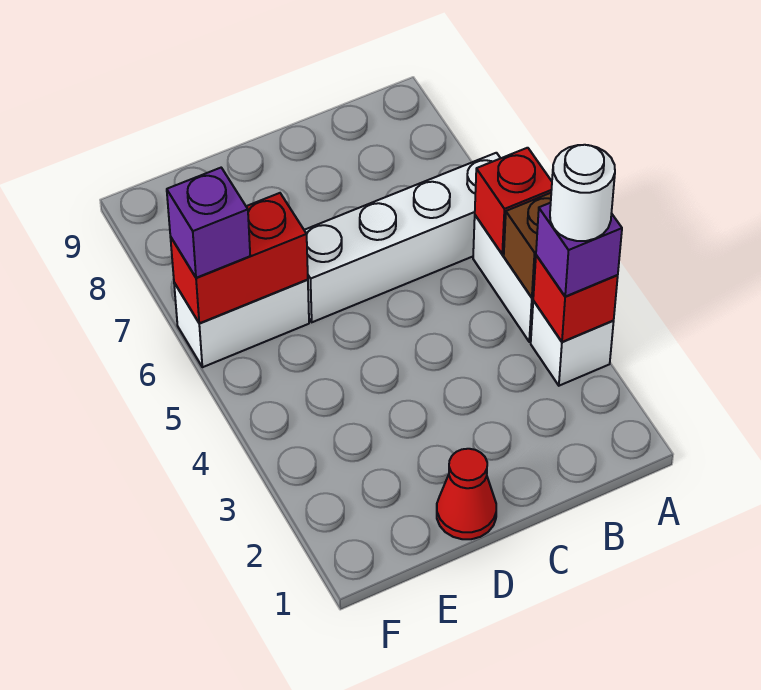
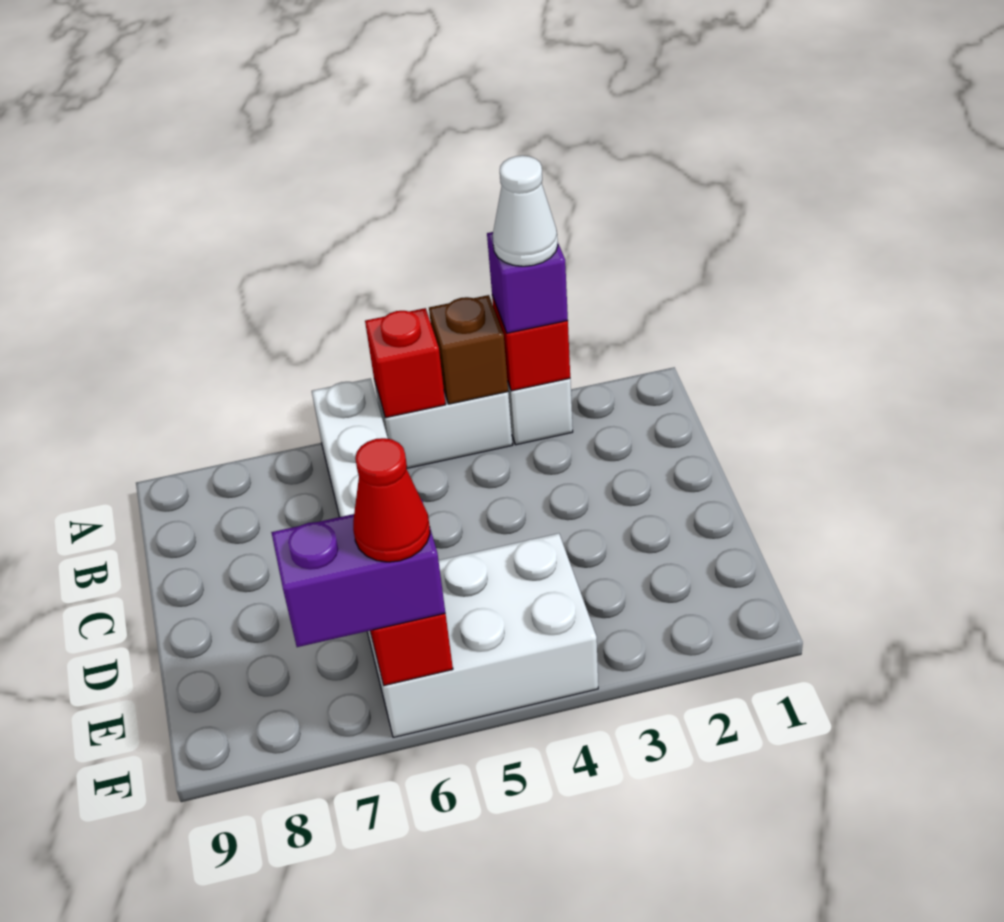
white round brick A3 level 4 -> white cone A3 level 4
red cone D1 level 1 -> red cone F6 level 4
white brick E6:F6 level 1 -> white brick E4:F6 level 1
purple brick F6 level 3 -> purple brick F6:F7 level 3

